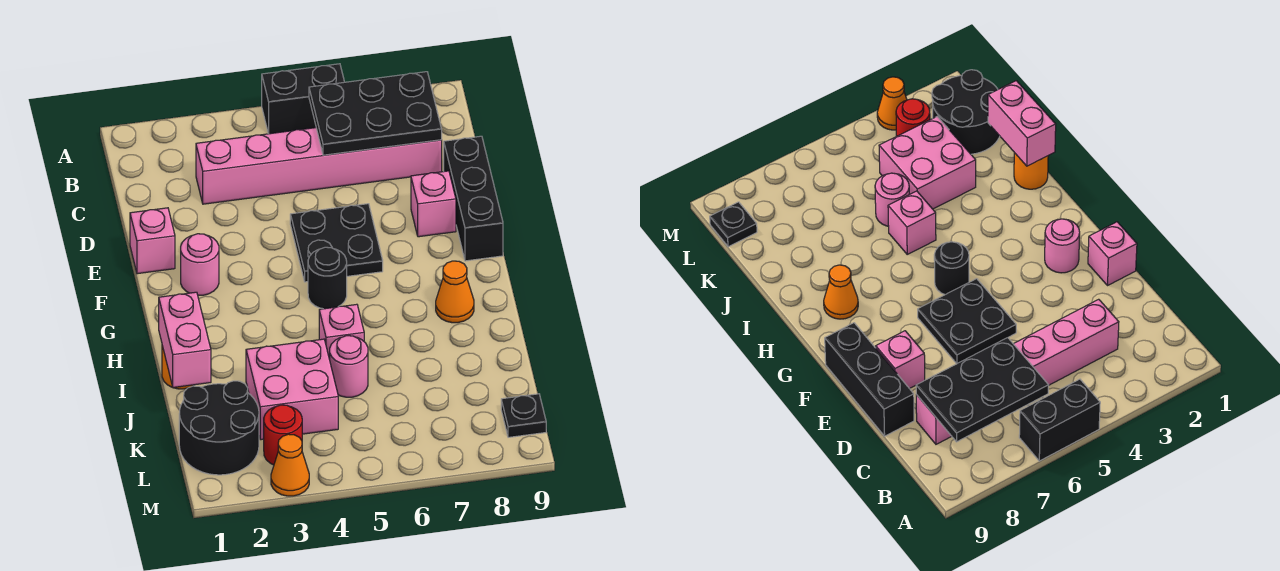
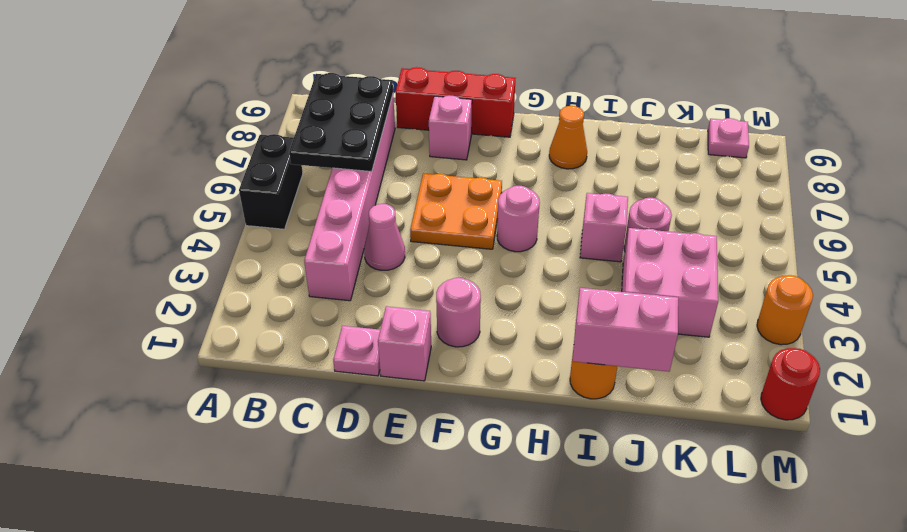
none -> pink plate D1 level 1
none -> pink cone D4 level 1
black brick D9:F9 level 1 -> red brick D9:F9 level 1
black plate E5:F6 level 1 -> orange plate E5:F6 level 1
black round brick G5 level 1 -> pink round brick G5 level 1
black round brick K1:L2 level 1 -> none
red round brick L3 level 1 -> red round brick M1 level 1
black plate L9 level 1 -> pink plate L9 level 1
orange cone M3 level 1 -> orange round brick M3 level 1

